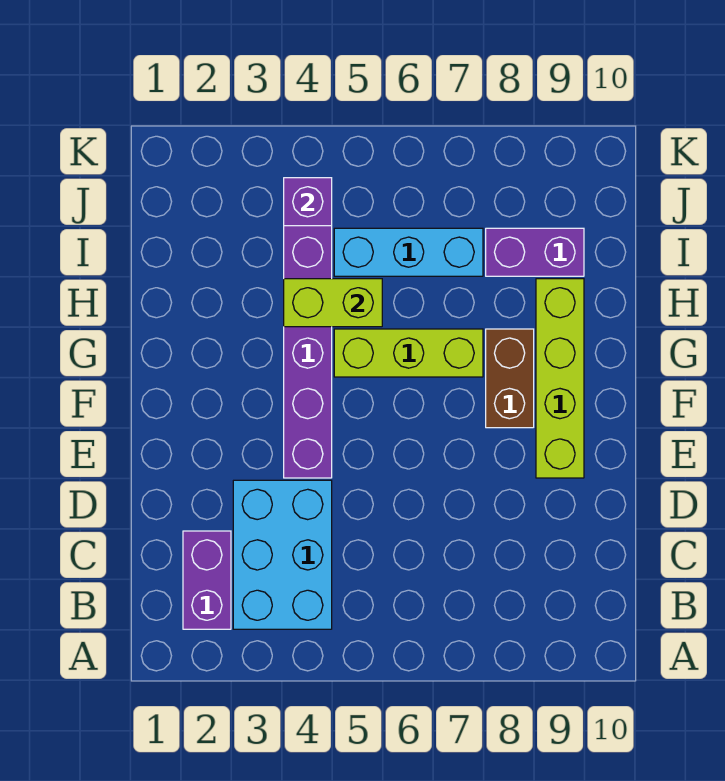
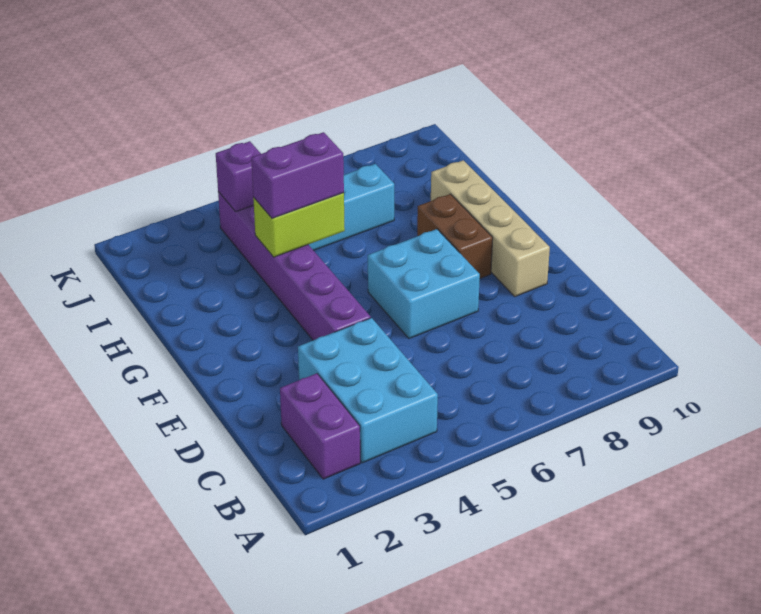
none -> cyan brick E6:F7 level 1
lime brick E9:H9 level 1 -> tan brick E9:H9 level 1
lime brick G5:G7 level 1 -> none
purple brick I8:I9 level 1 -> purple brick H4:H5 level 3

